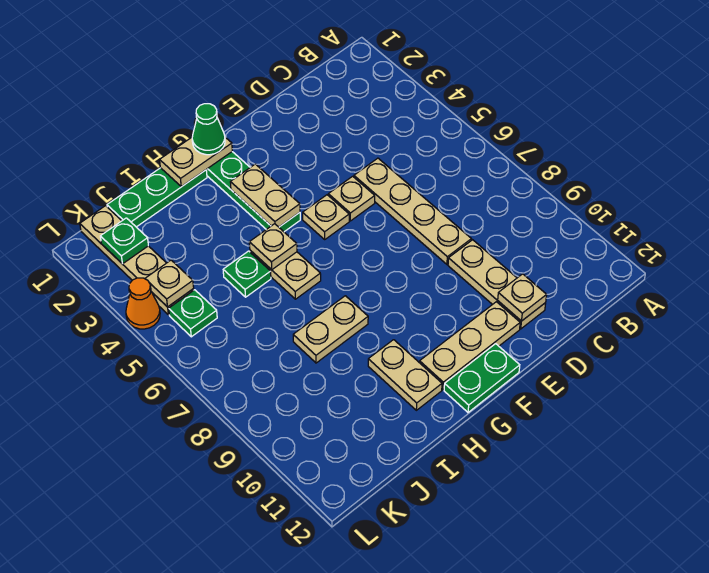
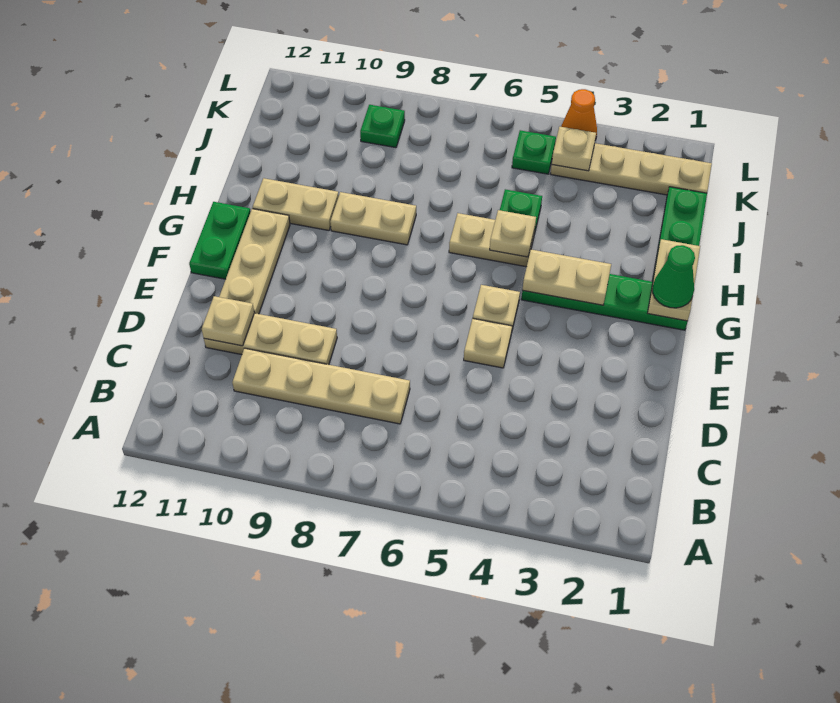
tan plate D5:D8 level 1 -> tan plate C7:C10 level 1
tan plate H8:I8 level 1 -> tan plate H8:H9 level 1
green plate K2 level 2 -> green plate K9 level 1

